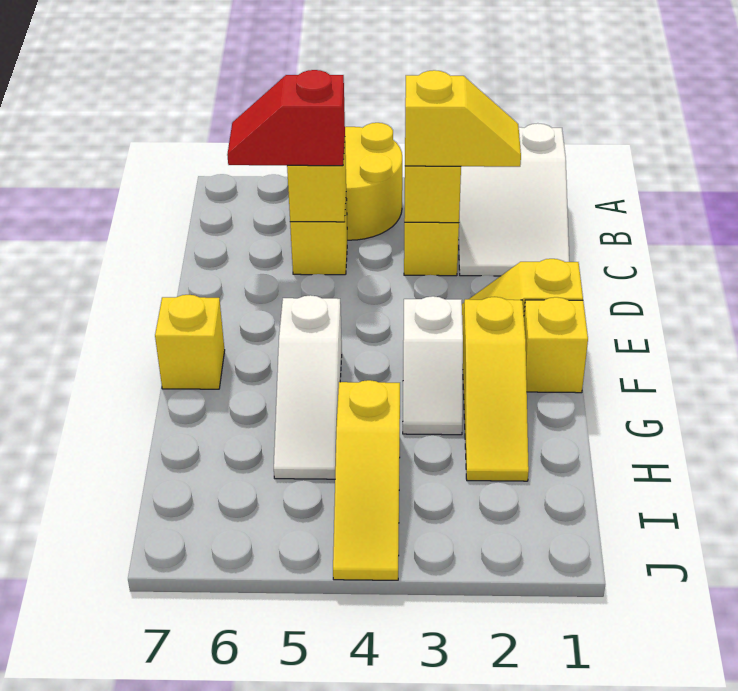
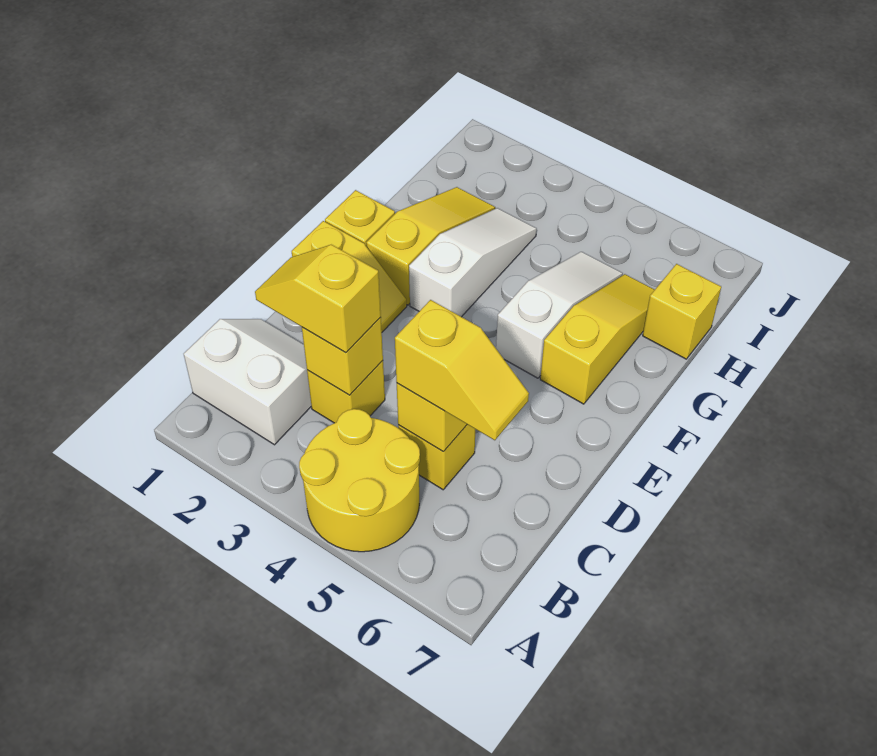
white slope A1:C2 level 1 top A -> white slope B1:C2 level 1 top B
red slope C5:C6 level 3 top 5 -> yellow slope C5:C6 level 3 top 5
white slope F3:G3 level 1 top F -> white slope F3:H3 level 1 top F
yellow brick F7 level 1 -> yellow brick H7 level 1
yellow slope H4:J4 level 1 top H -> yellow slope F6:H6 level 1 top F

